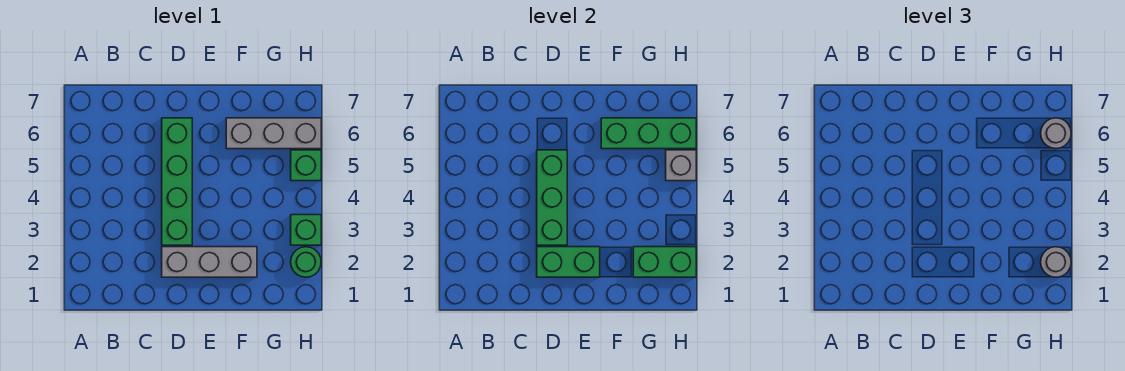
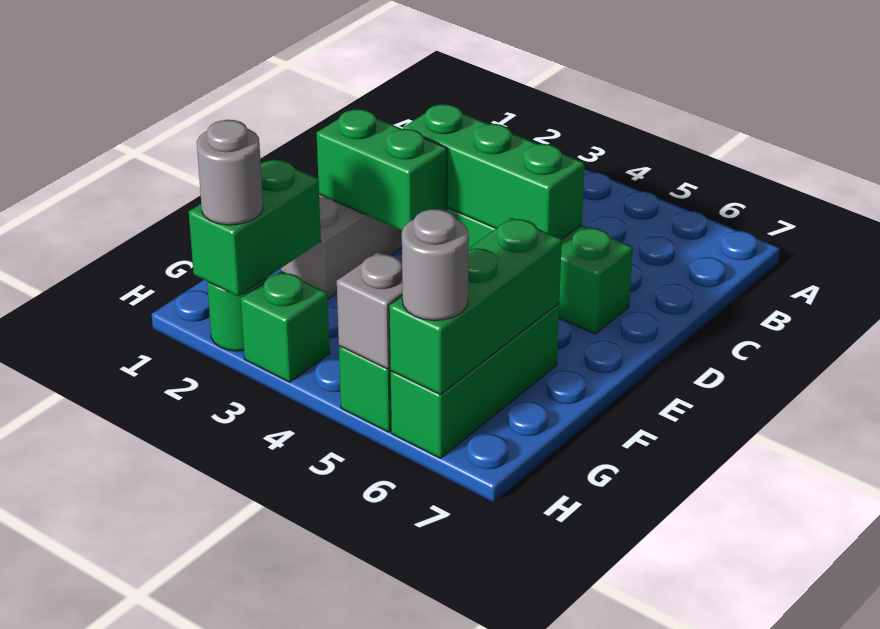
green brick D2:E2 level 2 -> green brick E2:E3 level 2
grey brick F6:H6 level 1 -> green brick F6:H6 level 1

